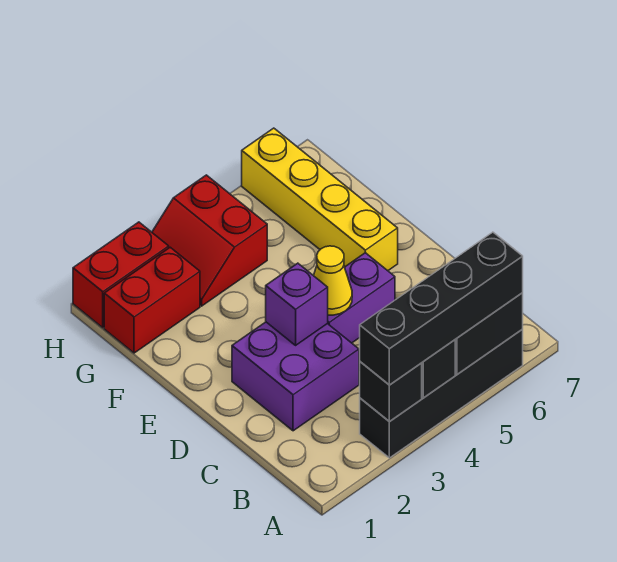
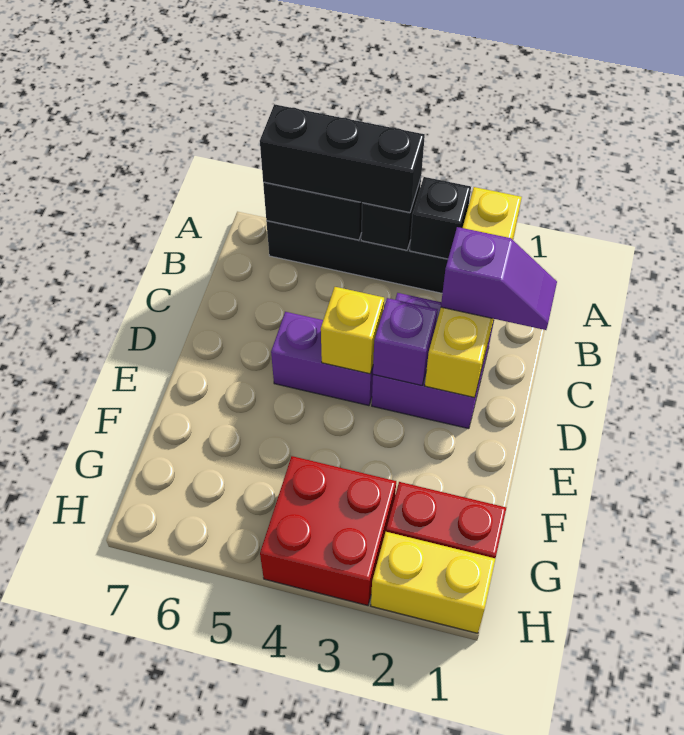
black brick A3:A6 level 3 -> black brick A4:A6 level 3
none -> purple slope C1:C2 level 3 top 2
yellow cone D4 level 2 -> yellow brick D4 level 2
yellow brick E6:H6 level 1 -> yellow brick A2:D2 level 2
red slope G3:H4 level 1 top 4 -> red brick G3:H4 level 1
red brick H1:H2 level 1 -> yellow brick H1:H2 level 1

